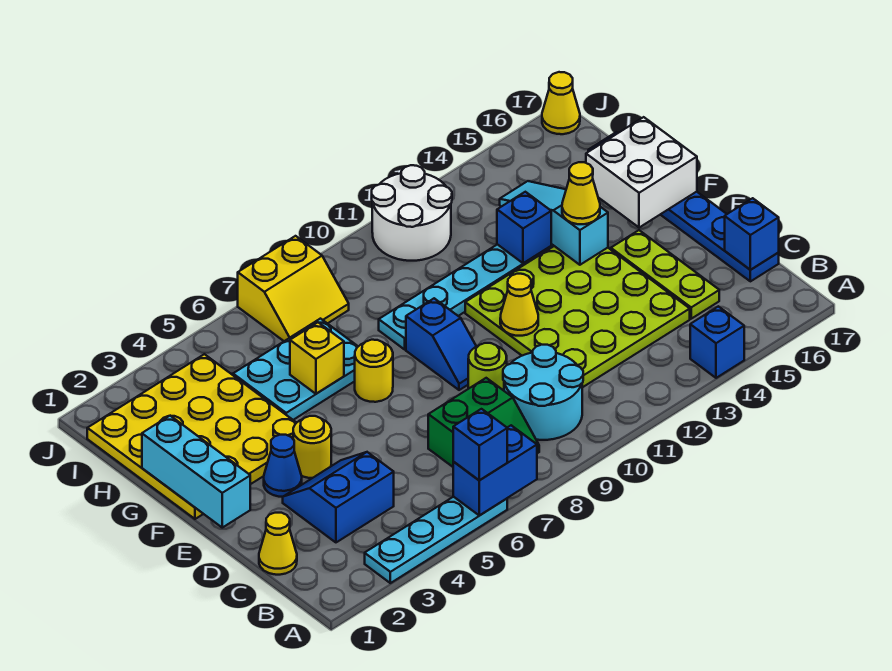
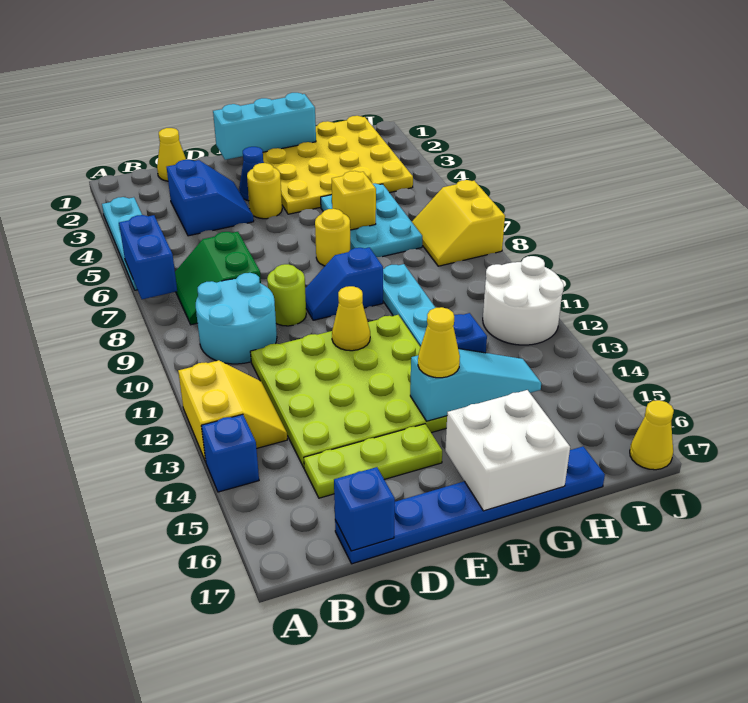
blue brick A6 level 3 -> none
none -> yellow slope A12:B13 level 1 top A

